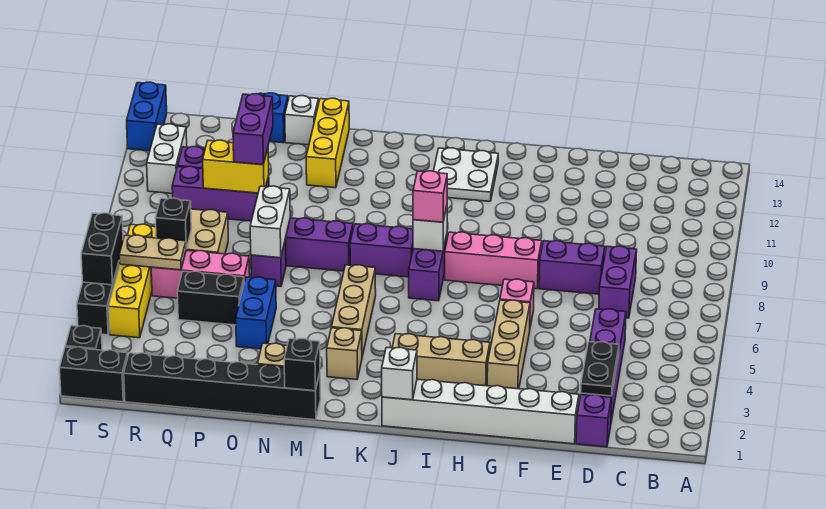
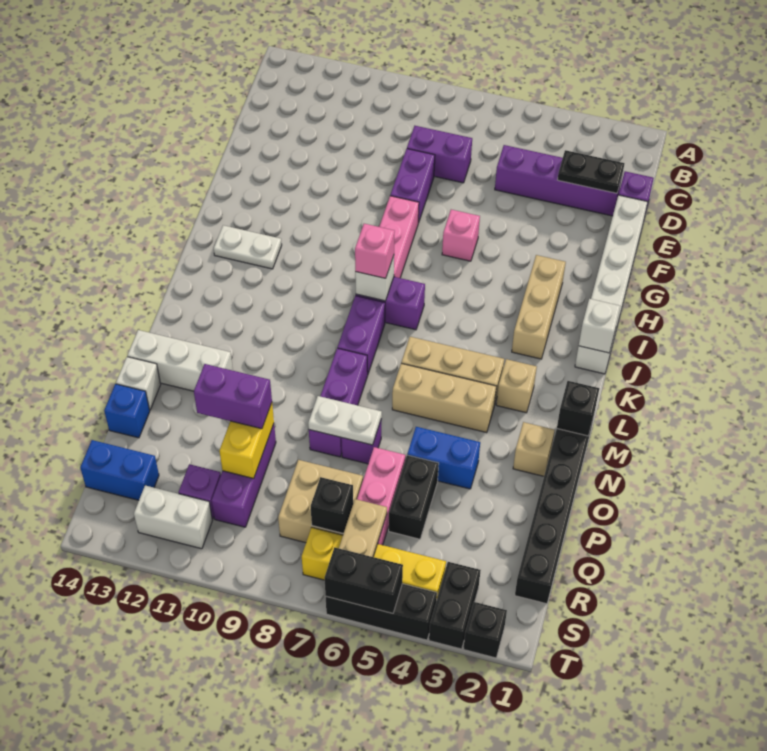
tan brick G3:G5 level 1 -> tan brick M4:M6 level 1
white plate I12:J13 level 1 -> white plate I12:I13 level 1
yellow brick N12:N14 level 1 -> white brick N12:N14 level 1
white brick O7:O8 level 2 -> white plate O7:O8 level 2
black brick S1:T1 level 1 -> black brick S3:T3 level 1
blue brick T13:T14 level 1 -> blue brick R13:R14 level 1

